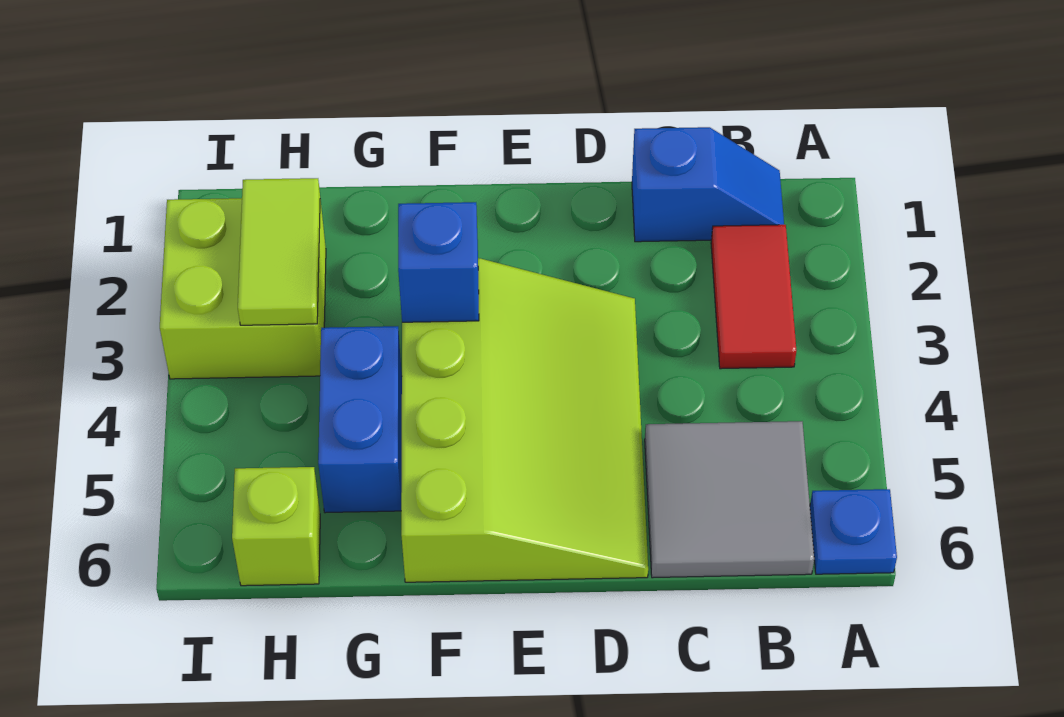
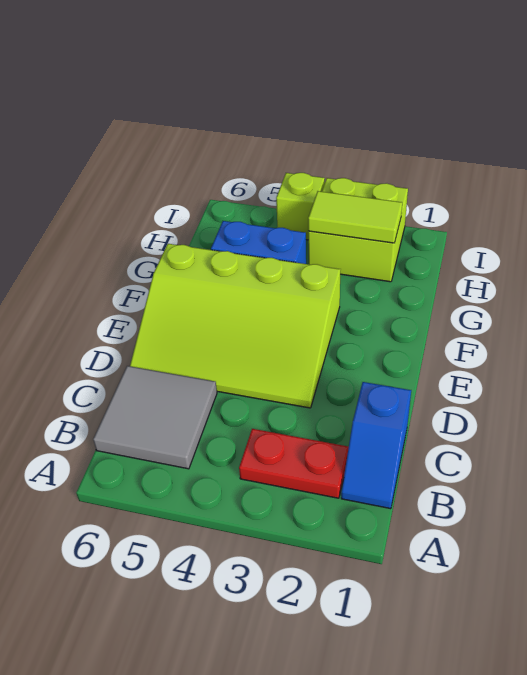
blue plate A6 level 1 -> none
red tile B2:B3 level 1 -> red plate B2:B3 level 1
blue brick F3 level 2 -> none
lime brick H6 level 1 -> lime brick I4 level 1

